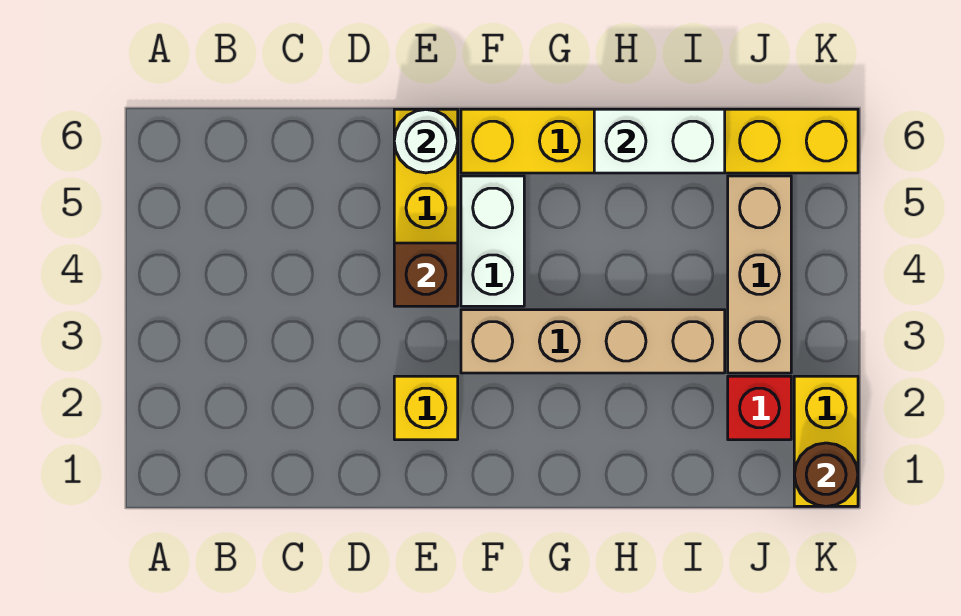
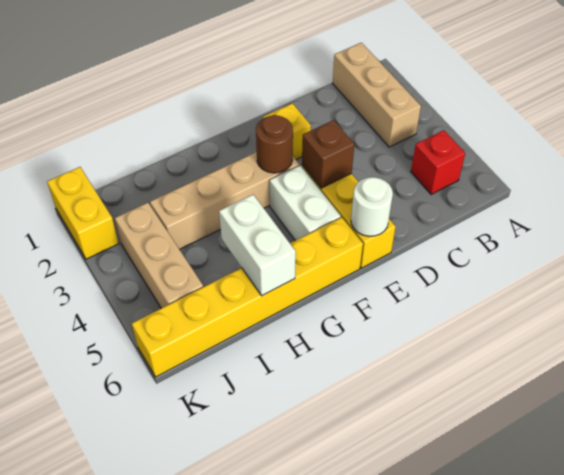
none -> tan brick B1:B3 level 1
white brick H6:I6 level 2 -> white brick H5:H6 level 2
red brick J2 level 1 -> red brick B5 level 1
brown round brick K1 level 2 -> brown round brick F3 level 2

